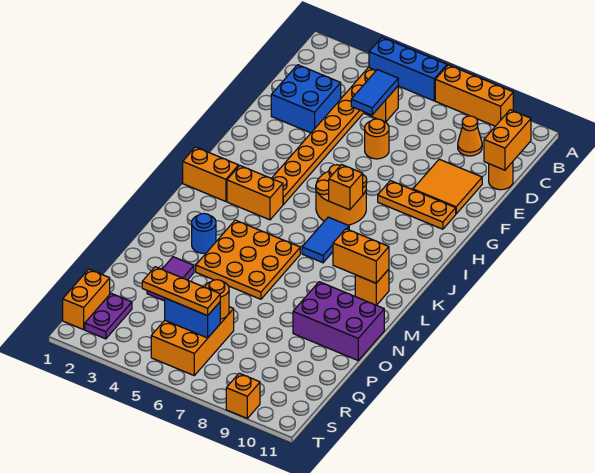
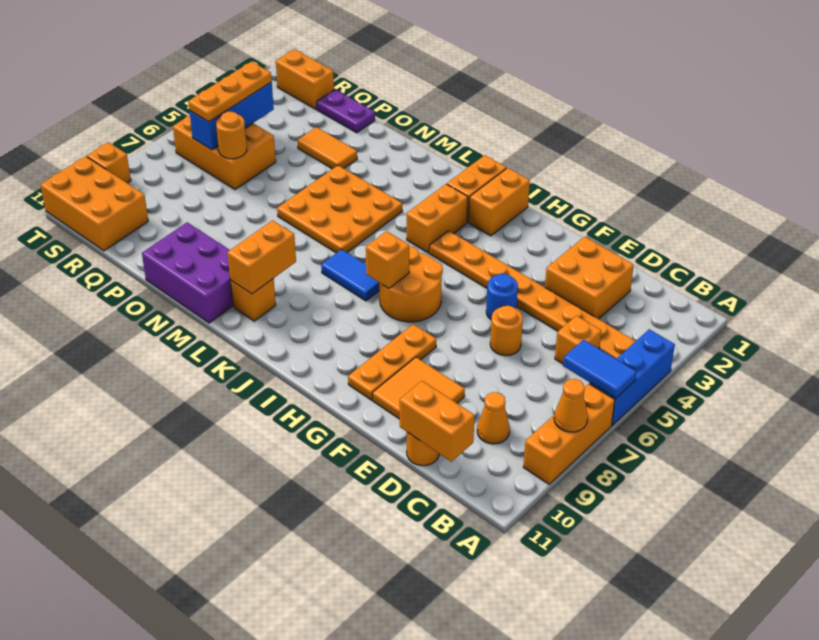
none -> orange cone A8 level 2
blue tile C5:D5 level 2 -> blue tile A6:B6 level 2
blue brick D2:E3 level 1 -> orange brick D2:E3 level 1
none -> orange brick I1:I2 level 1
blue round brick M3 level 1 -> blue round brick F5 level 1
purple brick N9:O11 level 1 -> purple brick M10:O11 level 1
purple tile O3:P3 level 1 -> orange tile O3:P3 level 1
purple plate R2:S2 level 1 -> purple plate P1:Q1 level 1
blue brick R5:R6 level 2 -> blue brick R4:R6 level 2
none -> orange brick R10:T11 level 1

